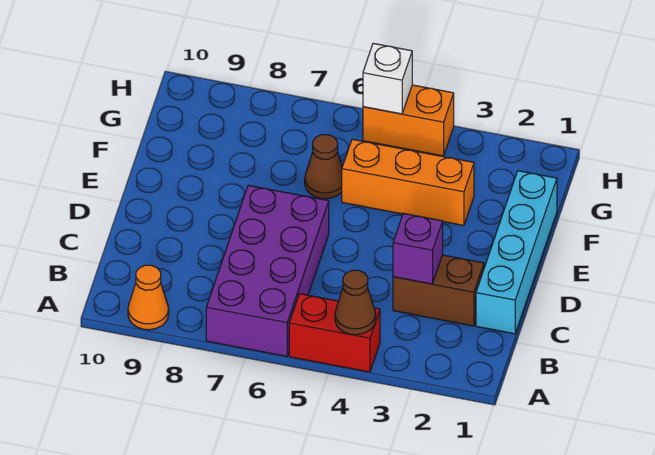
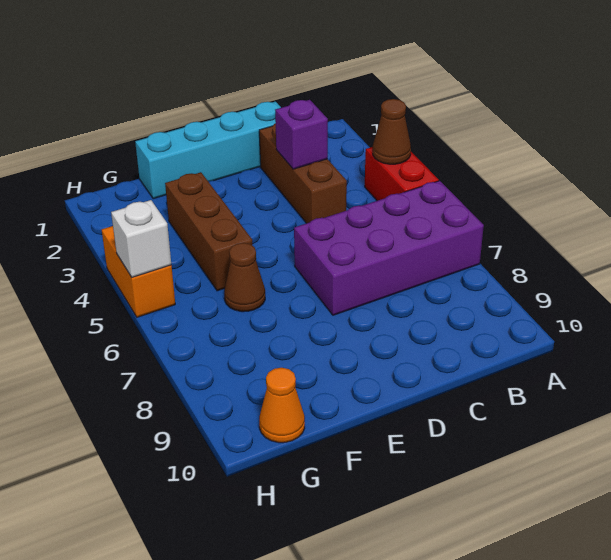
orange cone A9 level 1 -> orange cone G10 level 1
brown brick C2:C3 level 1 -> brown brick C2:C4 level 1
orange brick F3:F5 level 1 -> brown brick F3:F5 level 1

